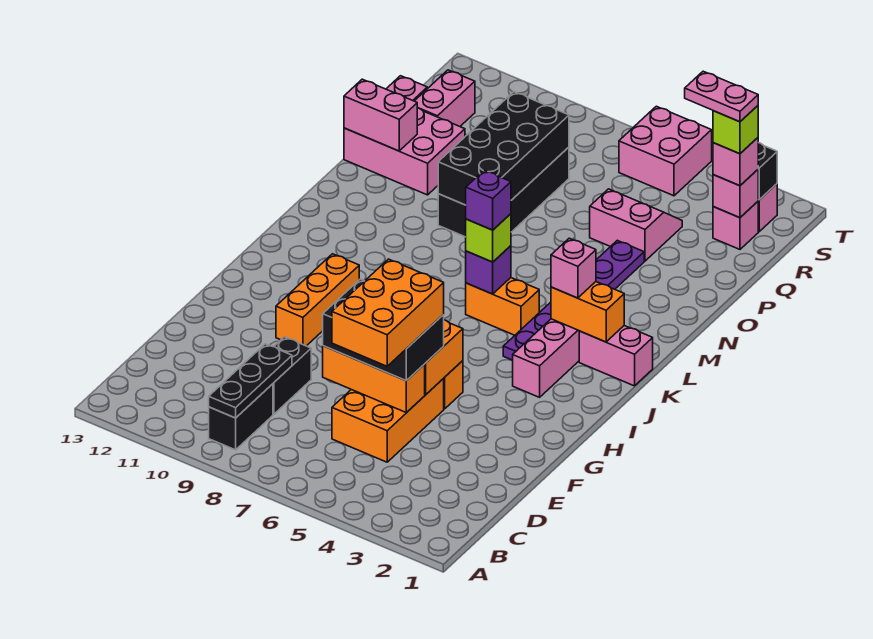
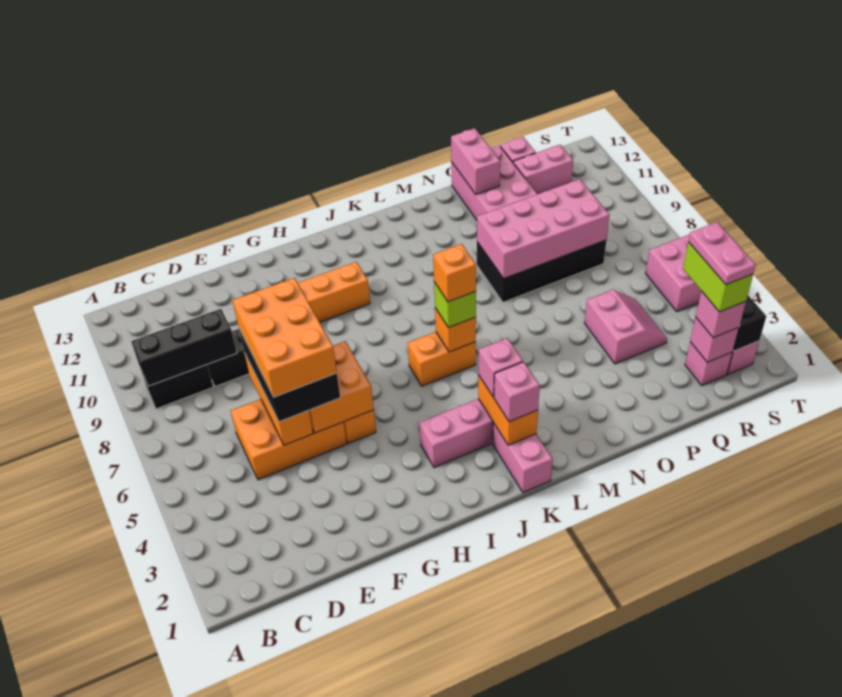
black plate B9:D9 level 2 -> black brick B9:D9 level 2
orange brick D5:F6 level 4 -> orange brick E5:F7 level 4
purple plate J4:O4 level 1 -> none
none -> pink brick K2 level 3
orange brick K5:K6 level 1 -> orange brick J6:K6 level 1
purple brick K6 level 2 -> orange brick K6 level 2
purple brick K6 level 4 -> orange brick K6 level 4
black brick N8:Q9 level 2 -> pink brick N8:Q9 level 2
lime brick R2 level 4 -> lime brick R2:R3 level 4

